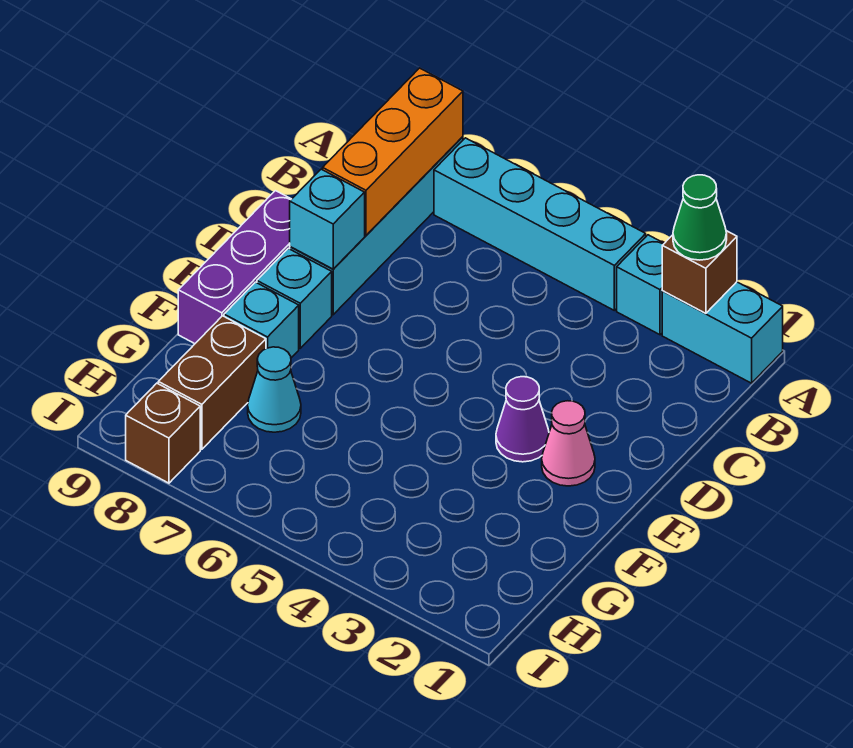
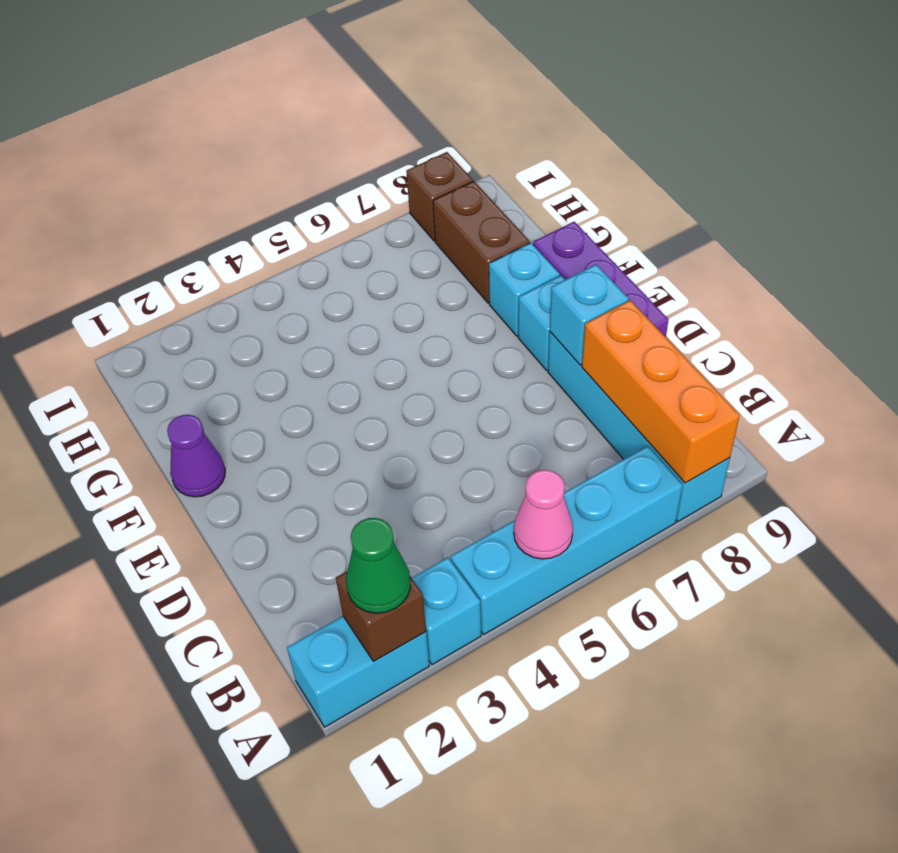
pink cone E2 level 1 -> pink cone A5 level 2
purple cone E3 level 1 -> purple cone F1 level 1
cyan cone G7 level 1 -> none

